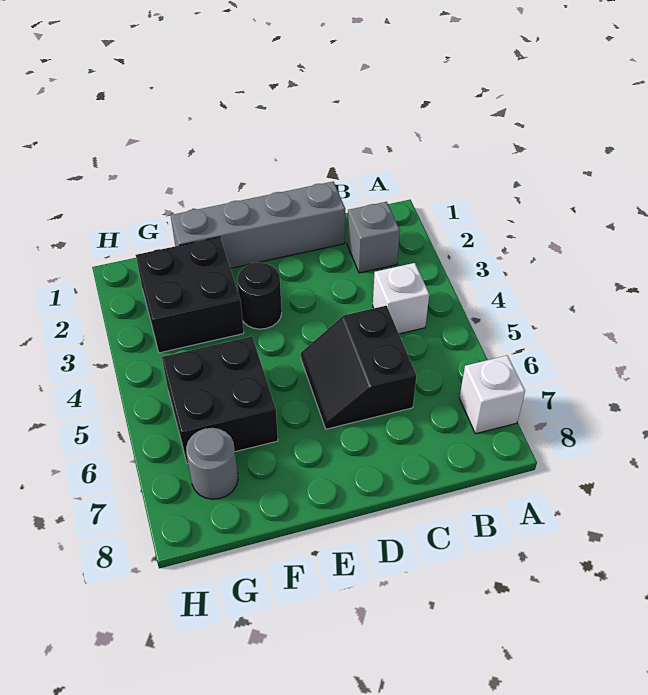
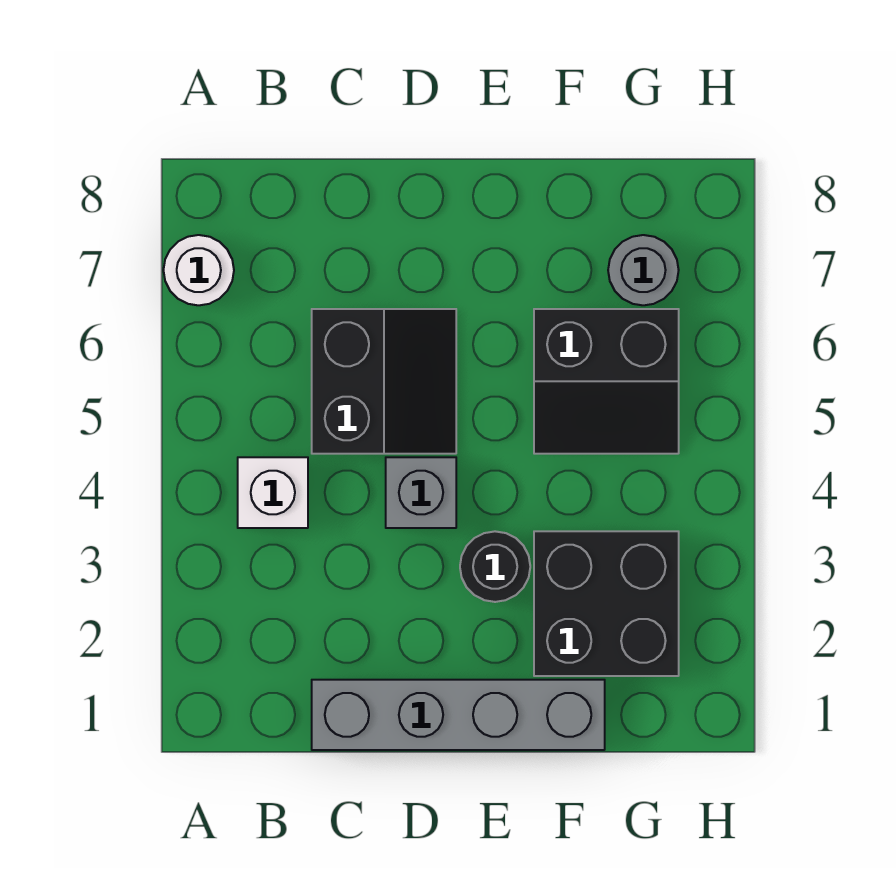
white brick A7 level 1 -> white round brick A7 level 1
grey brick B2 level 1 -> grey brick D4 level 1
black brick F5:G6 level 1 -> black slope F5:G6 level 1 top 6

